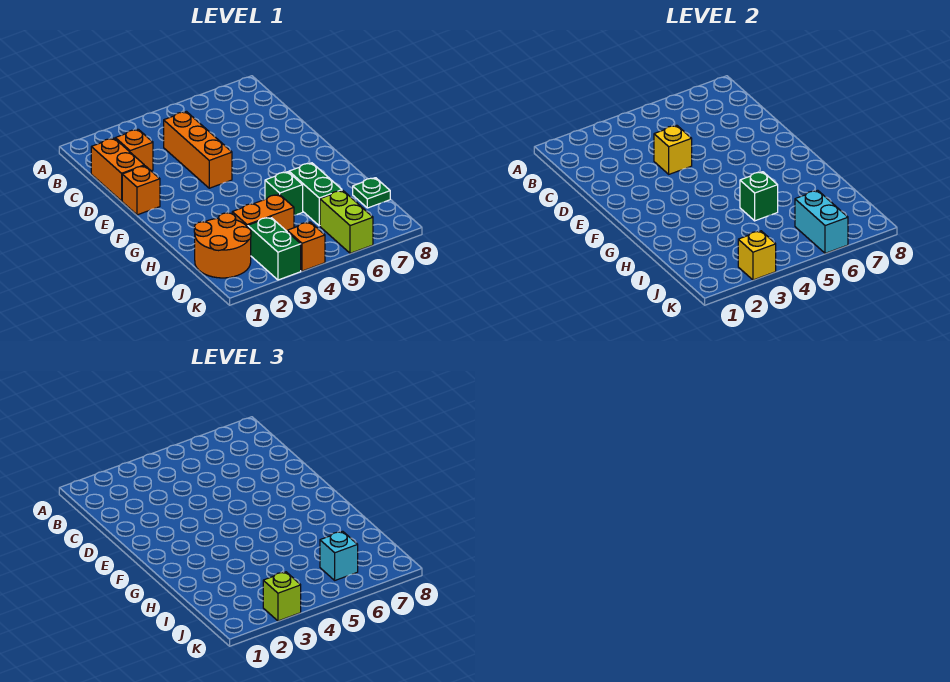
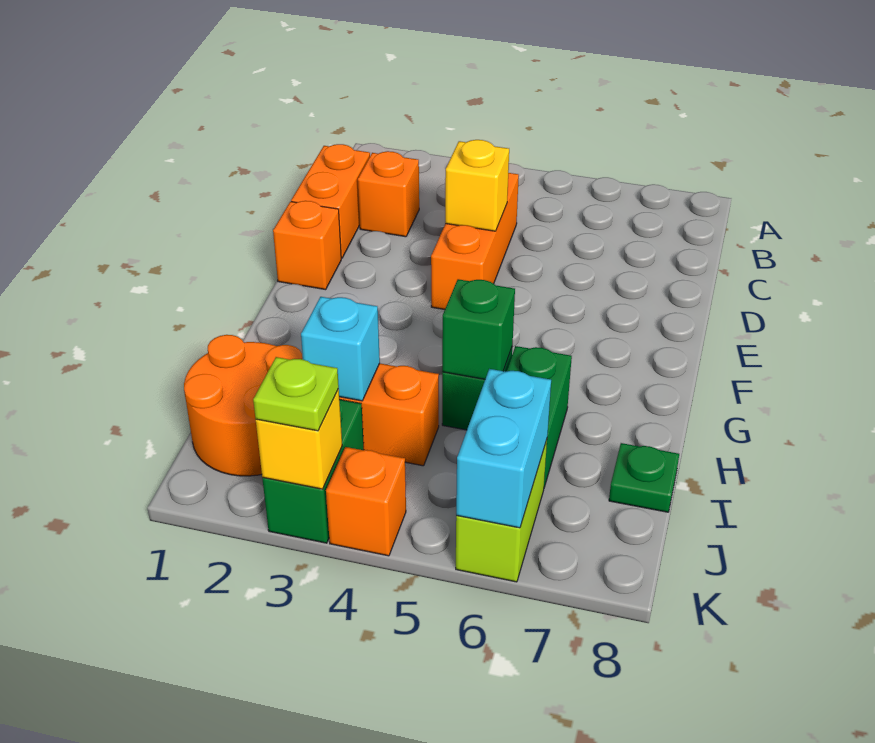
cyan brick J6 level 3 -> cyan brick I3 level 2
lime brick K3 level 3 -> lime plate K3 level 3

